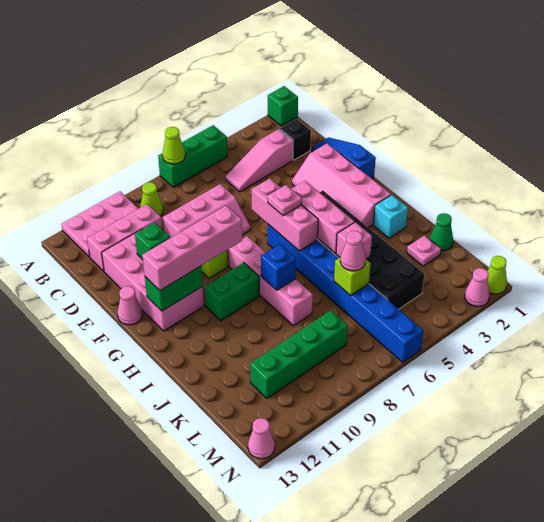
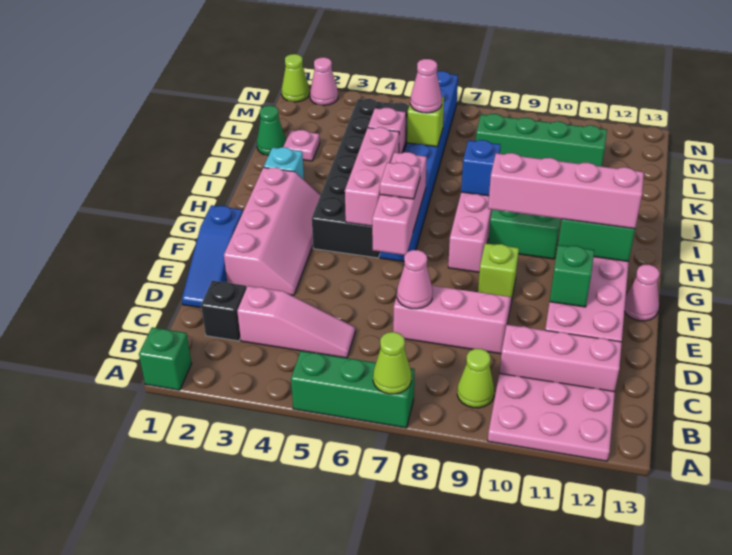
pink cone N13 level 1 -> pink cone D7 level 2

